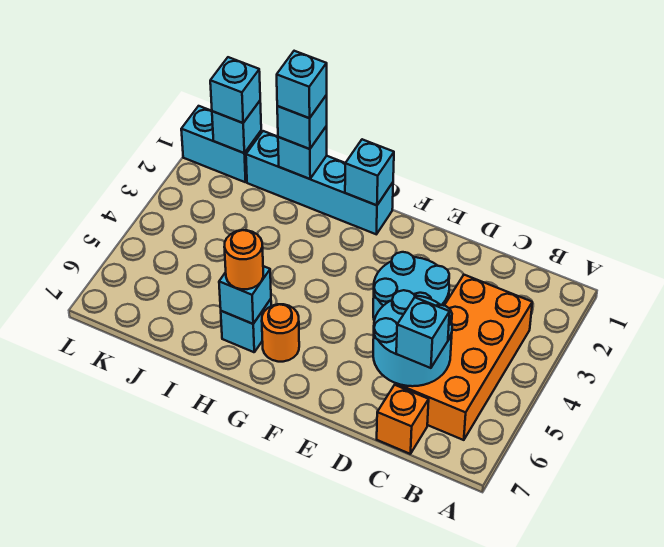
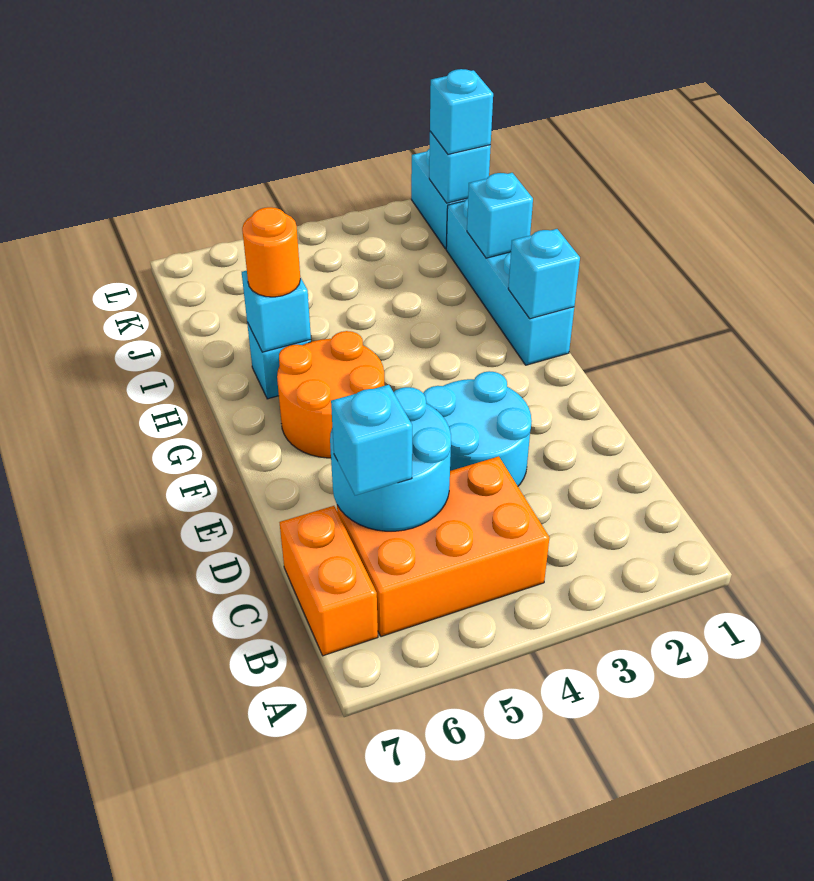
orange brick B3:C6 level 1 -> orange brick B4:C6 level 1
orange brick C7 level 1 -> orange brick B7:C7 level 1
orange round brick G6 level 1 -> orange round brick F5:G6 level 1
cyan brick I1 level 3 -> none
cyan brick I1 level 4 -> none

